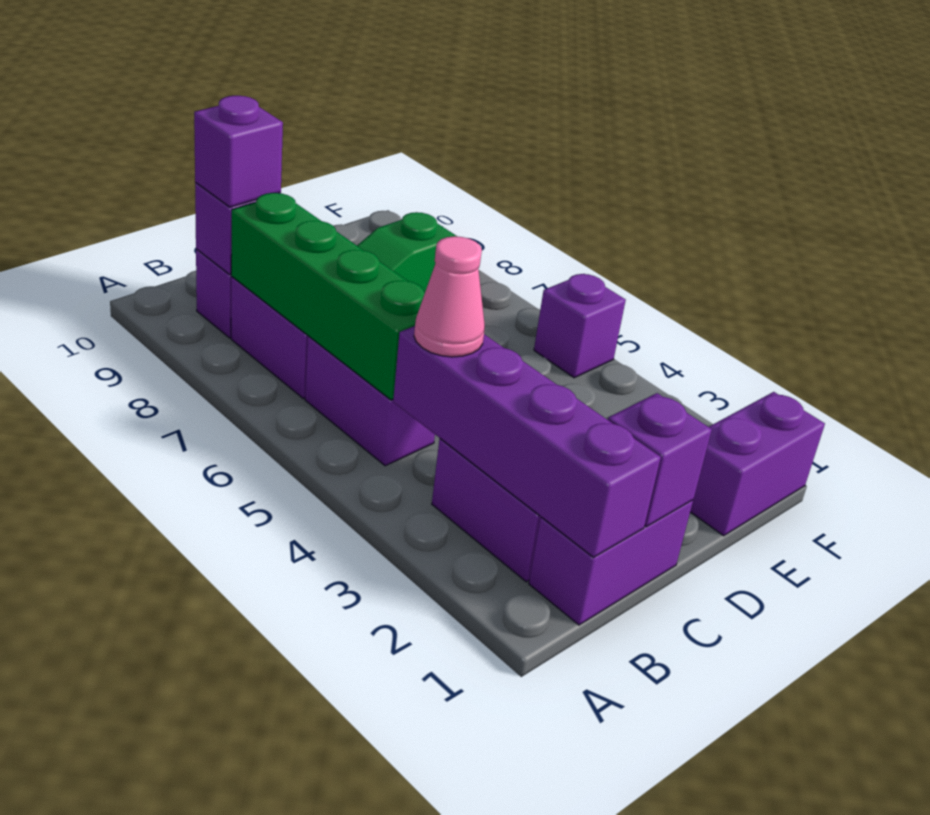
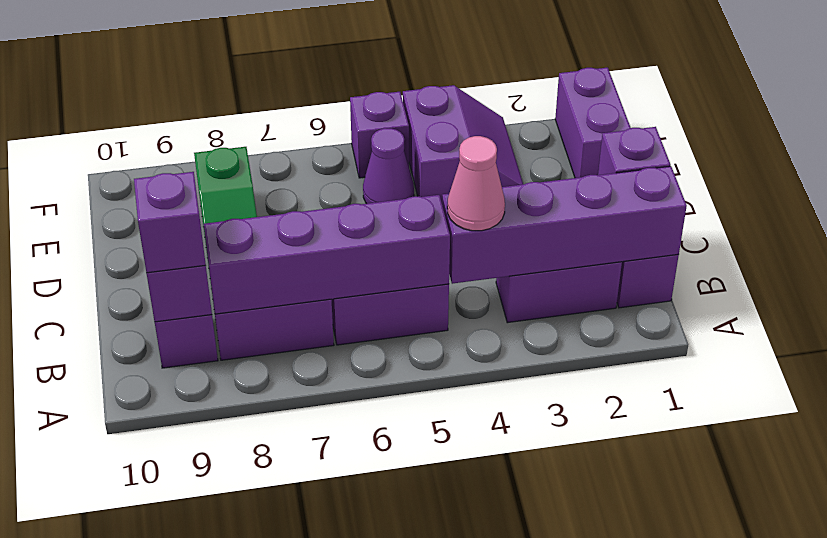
green brick B5:B8 level 2 -> purple brick B5:B8 level 2
none -> purple slope E3:F4 level 1 top 4
none -> purple cone E5 level 1

